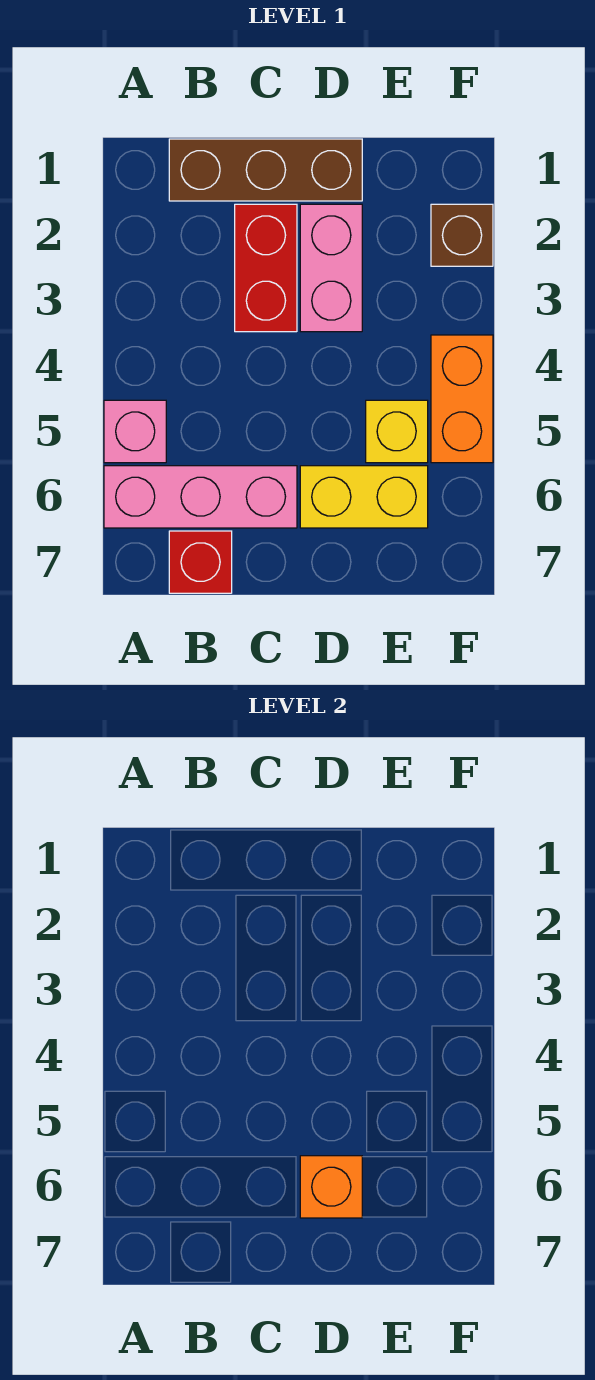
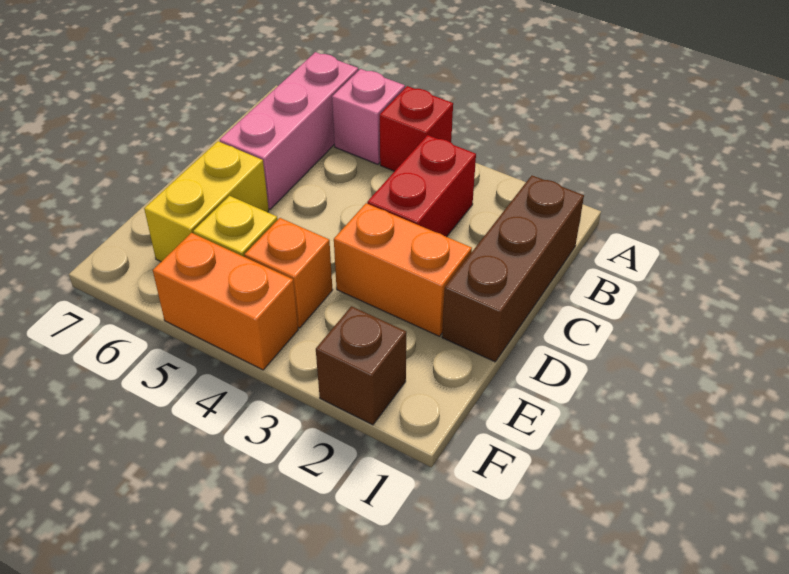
red brick B7 level 1 -> red brick A4 level 1
red brick C2:C3 level 1 -> red brick B3:C3 level 1
pink brick D2:D3 level 1 -> orange brick D2:D3 level 1
orange brick D6 level 2 -> orange brick E4 level 1

